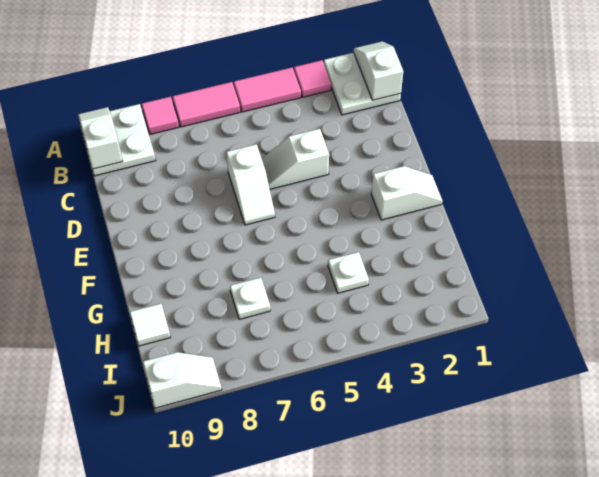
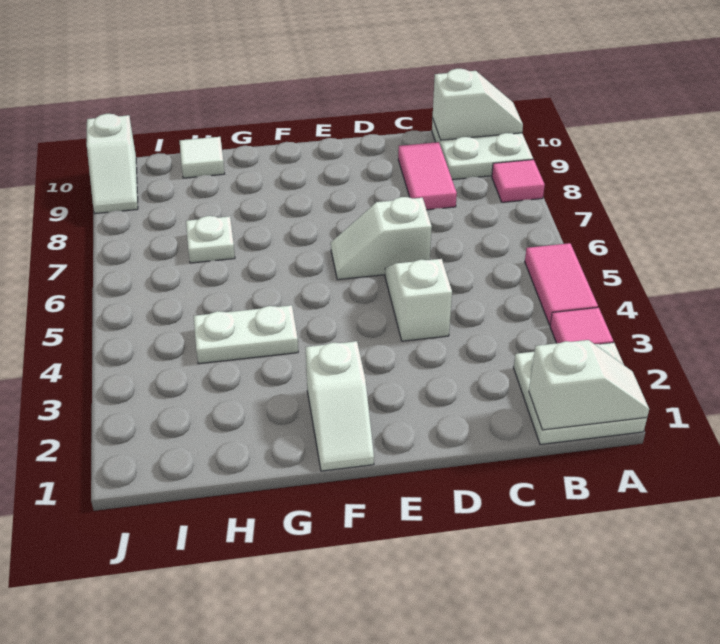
pink tile A6:A7 level 1 -> pink tile C8:C9 level 1
white plate H4 level 1 -> white plate G4:H4 level 1

